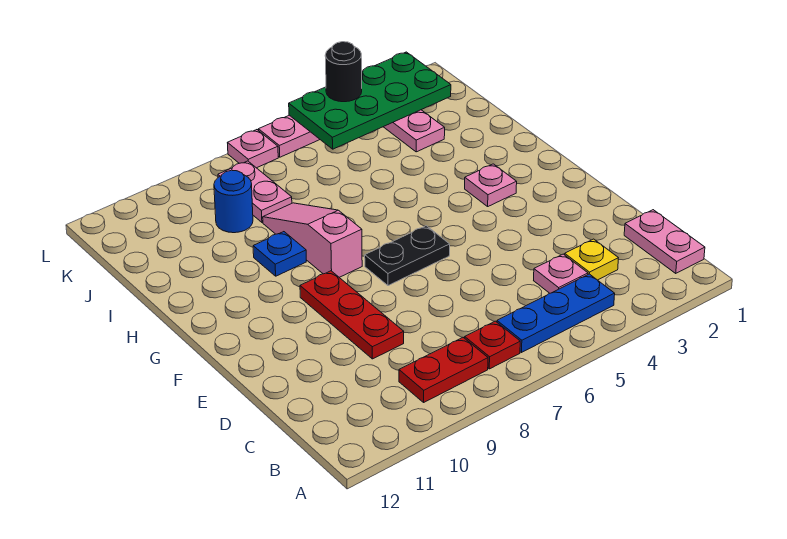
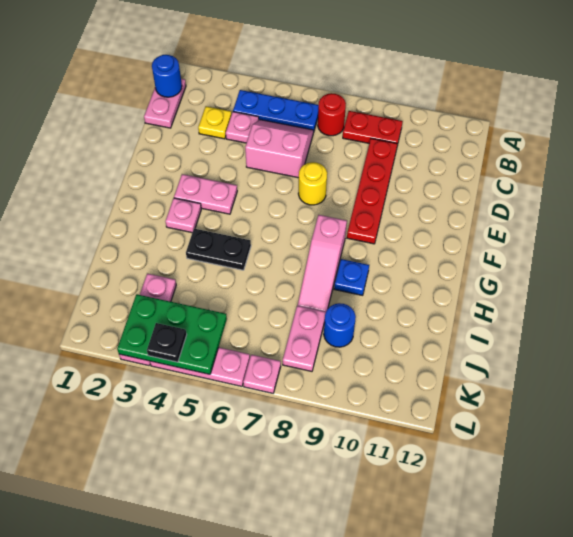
none -> blue round brick B1 level 2
red plate B7 level 1 -> red round brick B7 level 1
none -> pink slope C5:D6 level 1 top D
red plate D9:F9 level 1 -> red plate C9:F9 level 1
none -> yellow round brick E7 level 1
none -> pink plate F3:F4 level 1
black plate F6:F7 level 1 -> black plate H4:H5 level 1
green plate K2:L5 level 2 -> green plate K3:L5 level 2
black round brick L4 level 3 -> black plate L4 level 3

